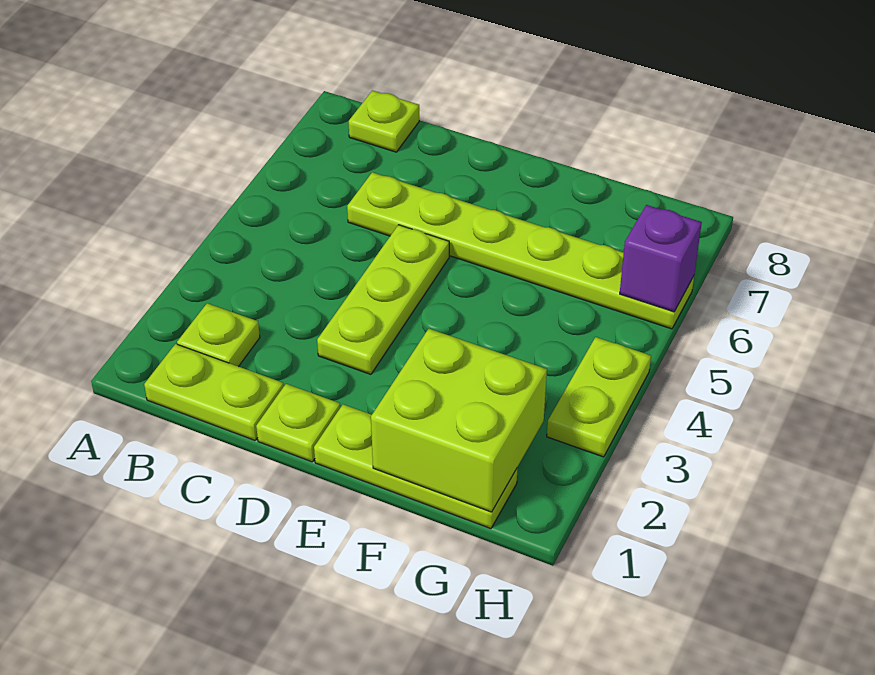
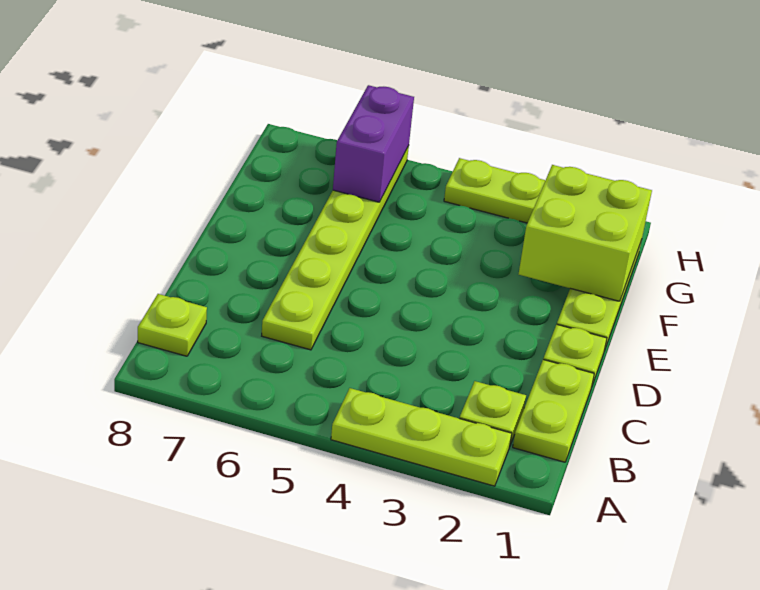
lime plate D3:D5 level 1 -> lime plate A2:A4 level 1
purple brick H6 level 2 -> purple brick G6:H6 level 2

